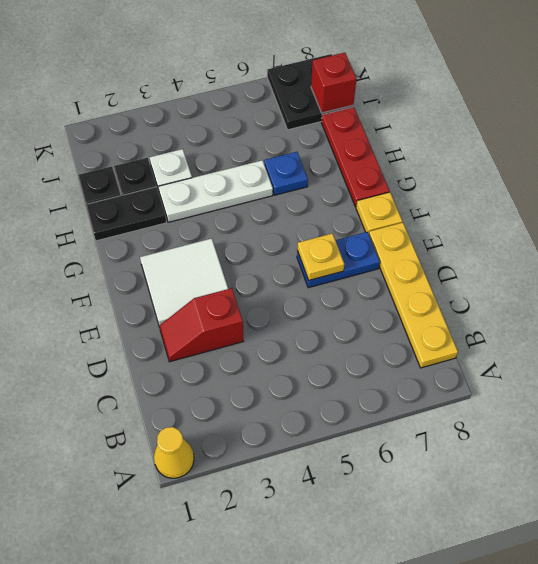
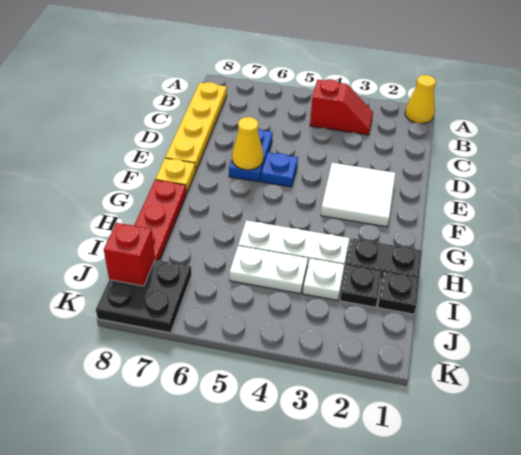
red slope D2:D3 level 1 top 3 -> red slope B3:B4 level 1 top 4
blue plate E6:E7 level 1 -> blue plate D6:E6 level 1
yellow plate E6 level 2 -> yellow cone E6 level 2
blue plate H6 level 1 -> blue plate E5 level 1
none -> white plate I4:I5 level 1

